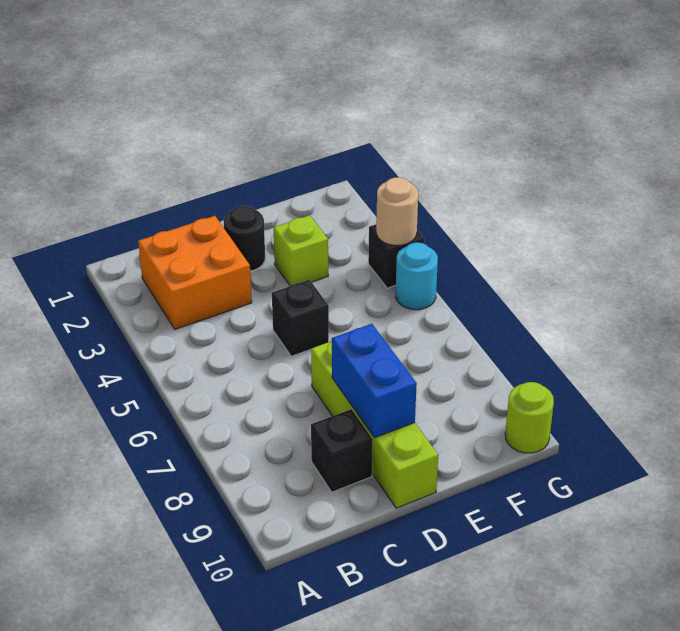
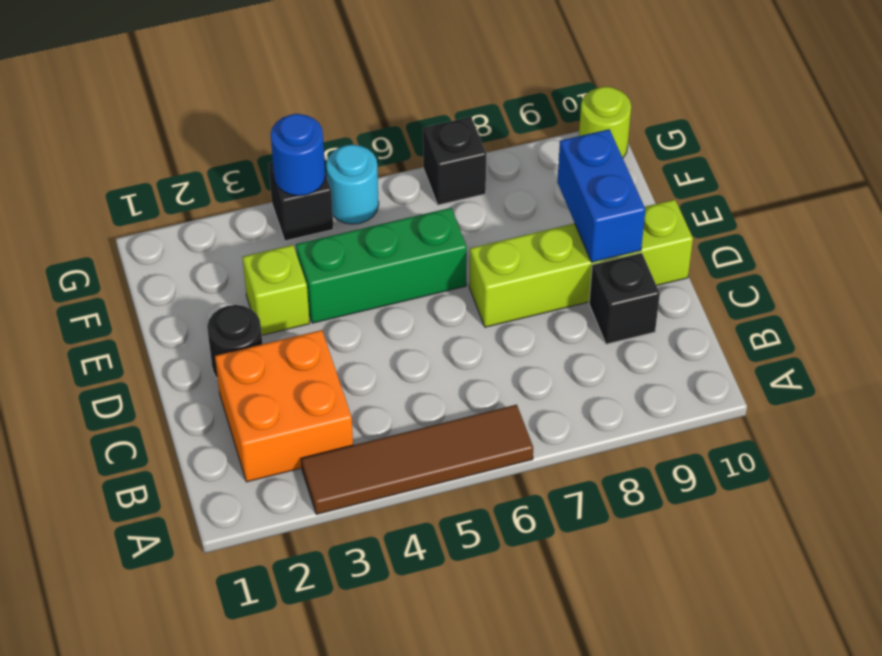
none -> brown tile A3:A6 level 1
black brick D5 level 1 -> black brick G7 level 1
blue brick D8:D9 level 2 -> blue brick D9:E9 level 2
none -> green brick E4:E6 level 1
tan round brick G4 level 2 -> blue round brick G4 level 2

